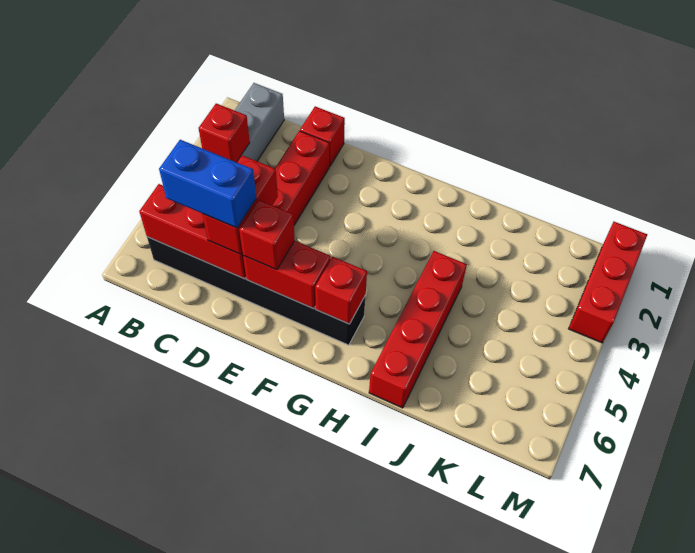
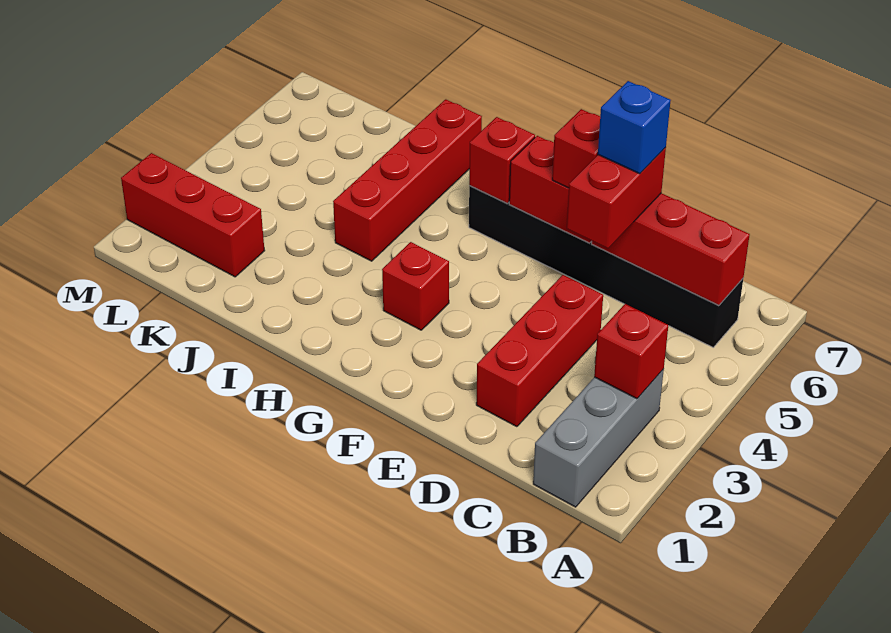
blue brick C6:D6 level 4 -> blue brick D6 level 4
red brick D1 level 1 -> red brick G3 level 1
red brick M1:M3 level 1 -> red brick K2:M2 level 1

